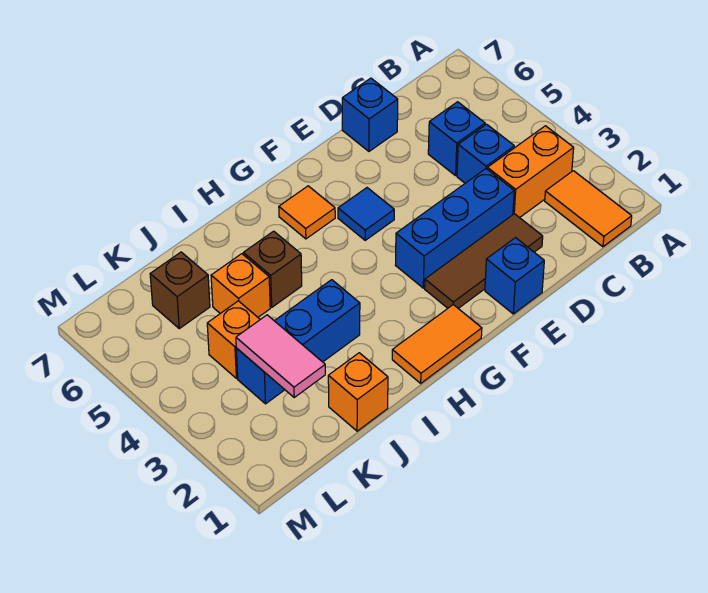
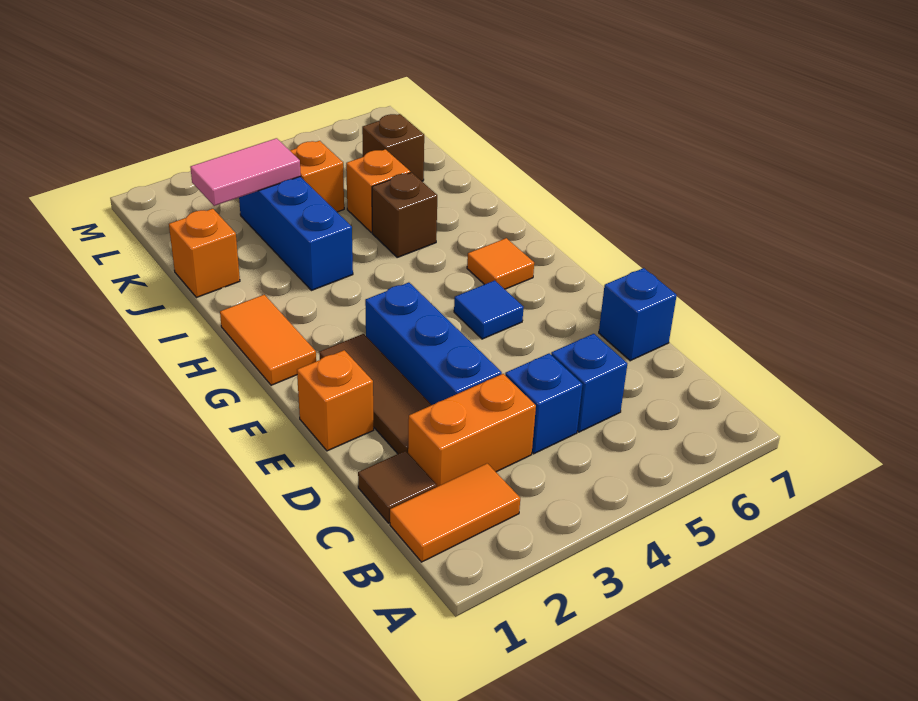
orange brick B3:C3 level 1 -> orange brick C2:C3 level 1
none -> brown tile C1 level 1
blue brick E1 level 1 -> orange brick E1 level 1

